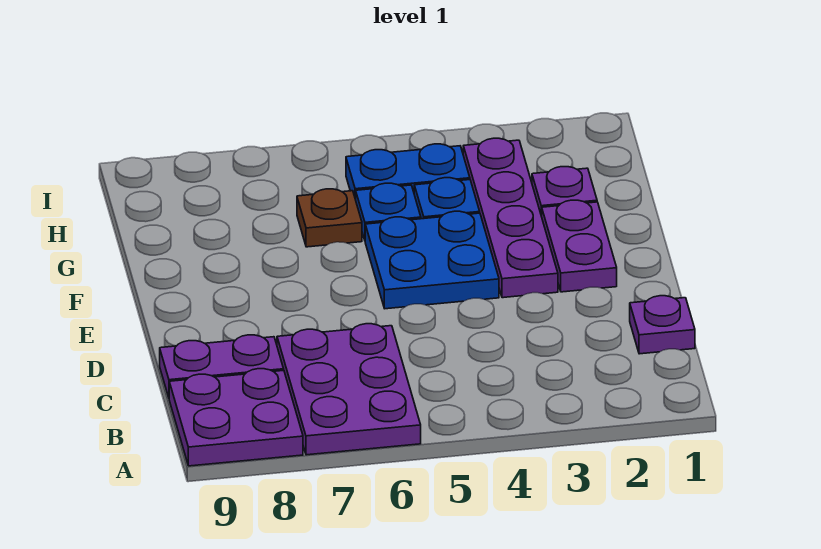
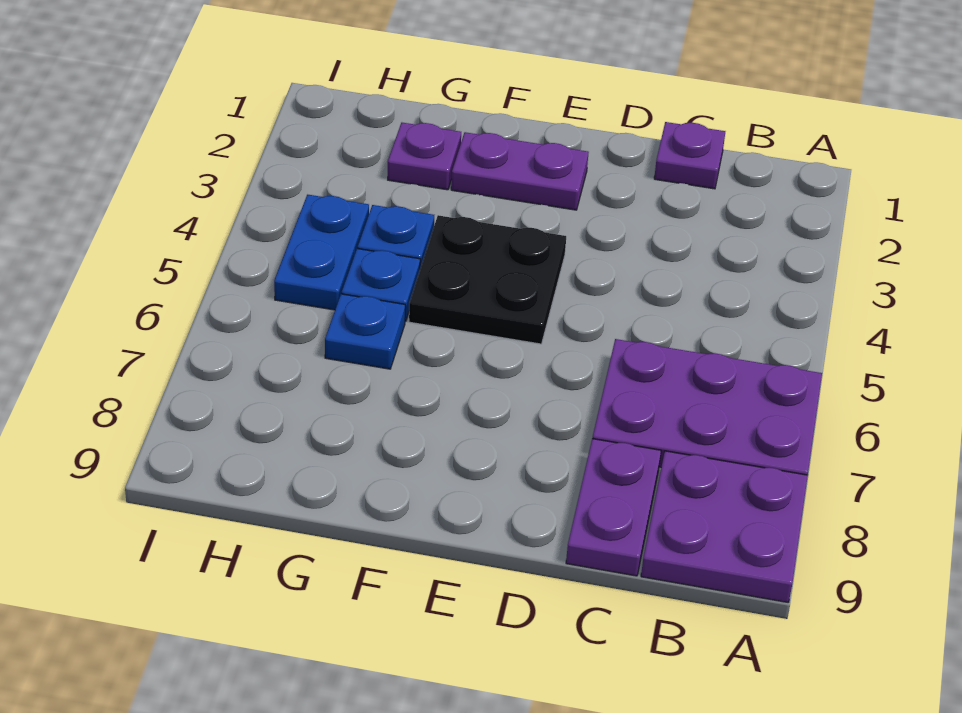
purple plate E3:H3 level 1 -> none
blue plate E4:F5 level 1 -> black plate E4:F5 level 1
brown plate G6 level 1 -> blue plate G6 level 1

